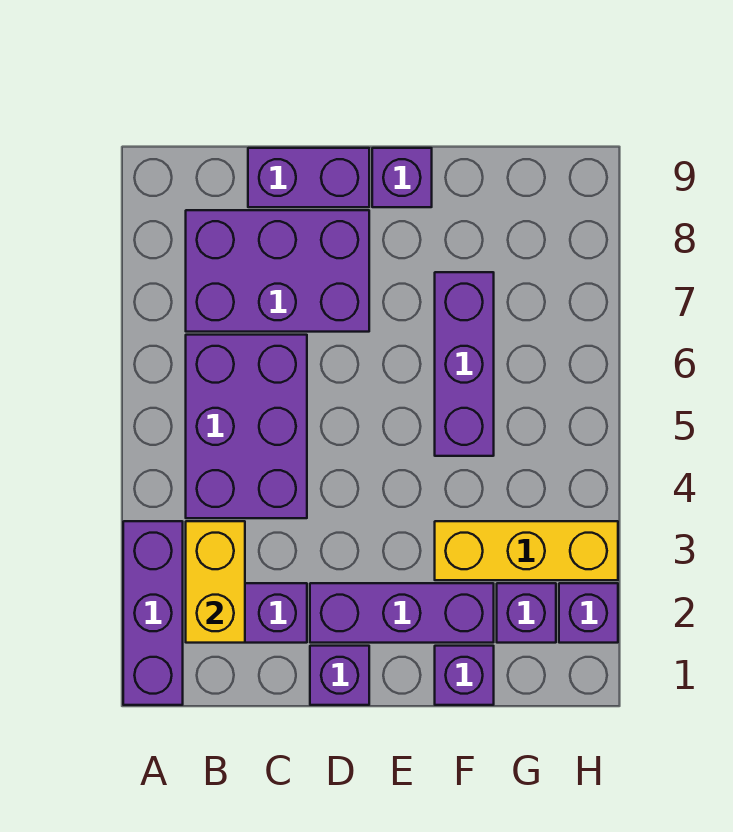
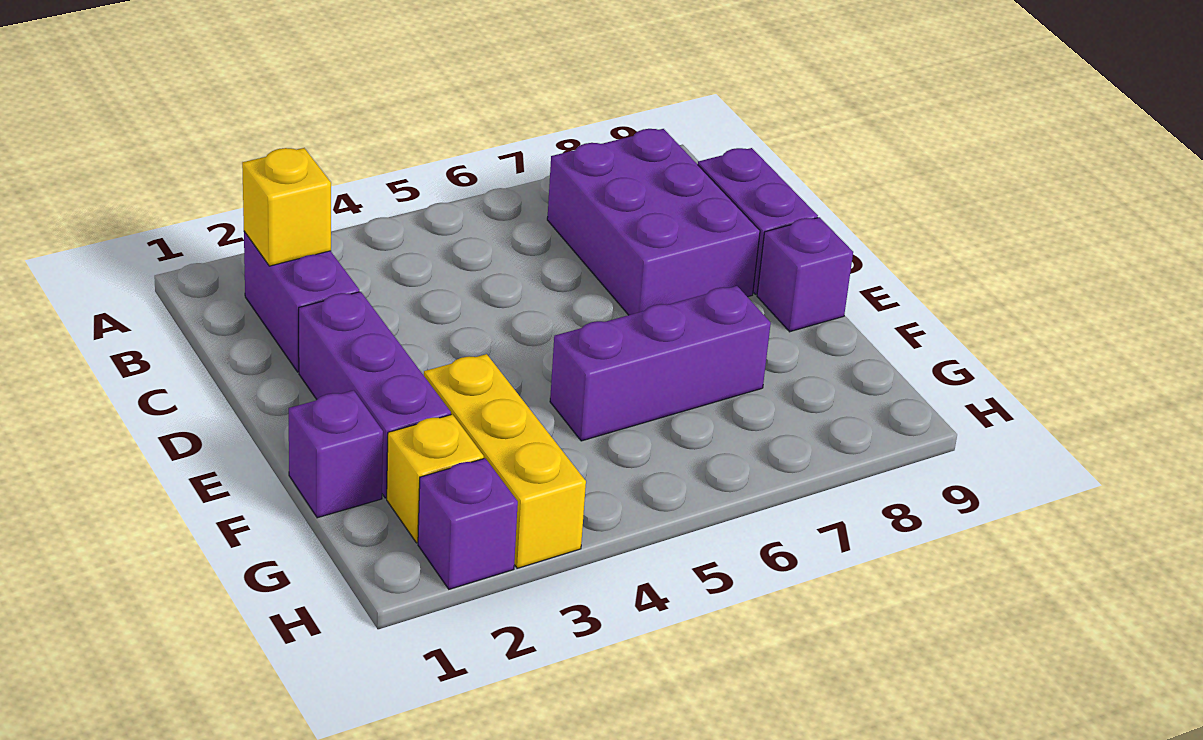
purple brick A1:A3 level 1 -> none
yellow brick B2:B3 level 2 -> yellow brick B2 level 2
purple brick B4:C6 level 1 -> none
purple brick D1 level 1 -> none
purple brick G2 level 1 -> yellow brick G2 level 1

